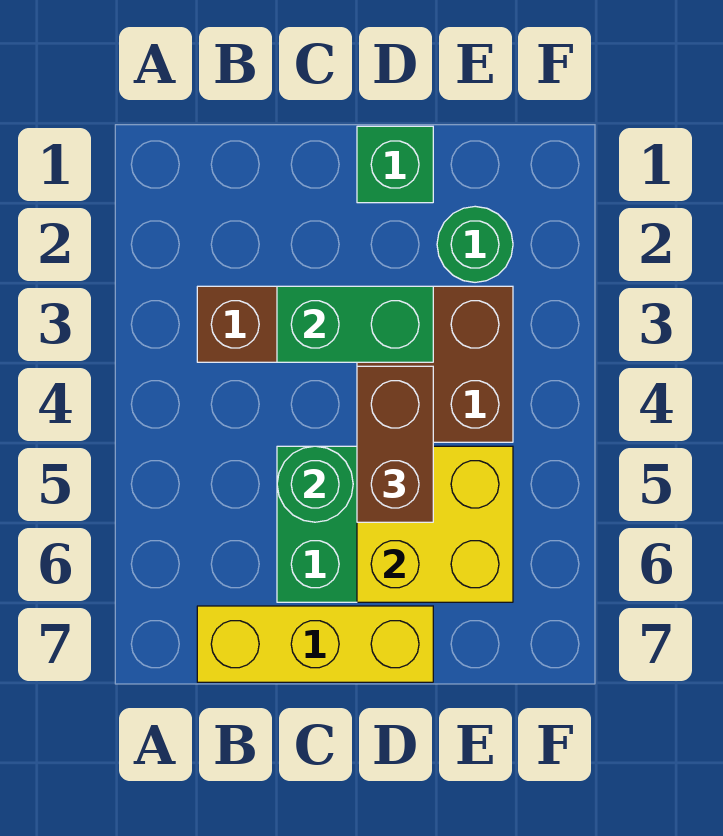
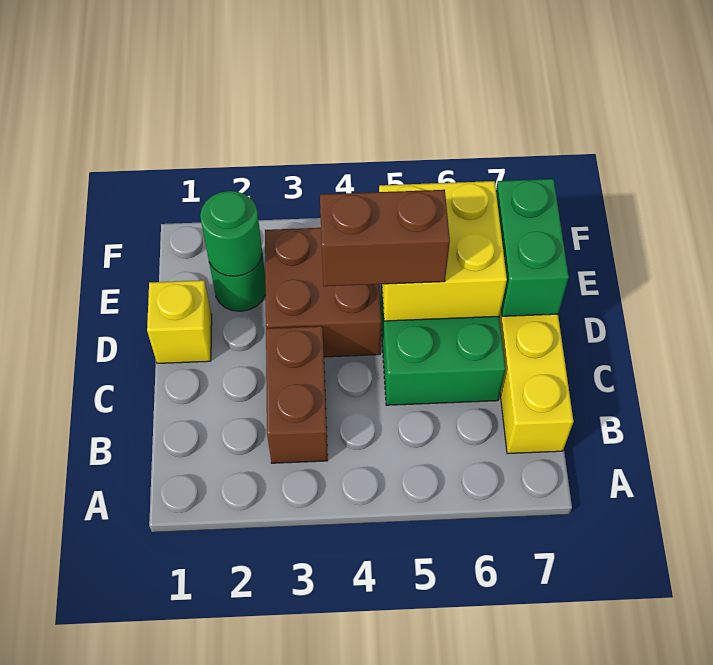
green brick C3:D3 level 2 -> green brick D7:E7 level 2
green round brick C5 level 2 -> green round brick E2 level 2
green brick D1 level 1 -> yellow brick D1 level 1

